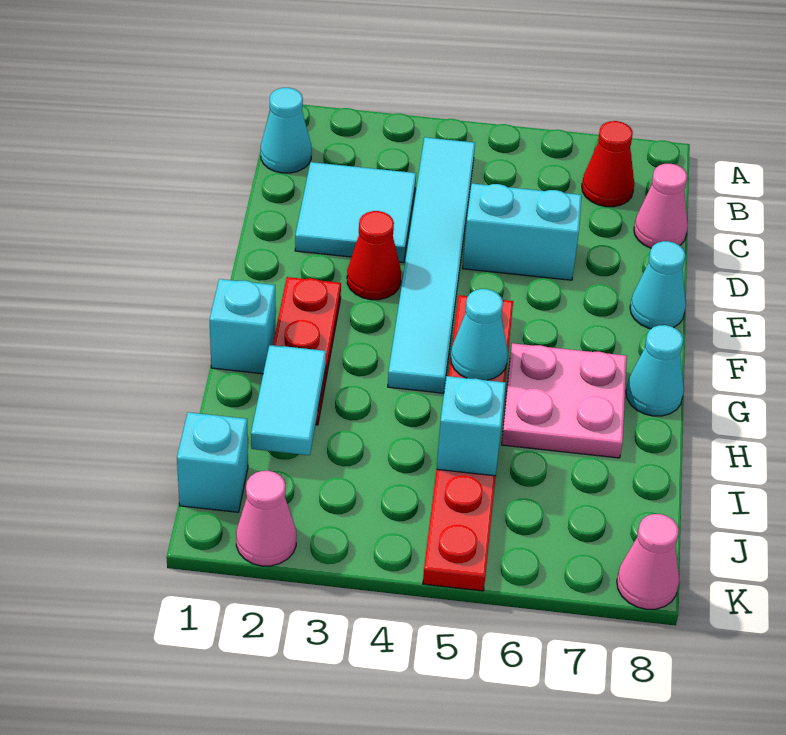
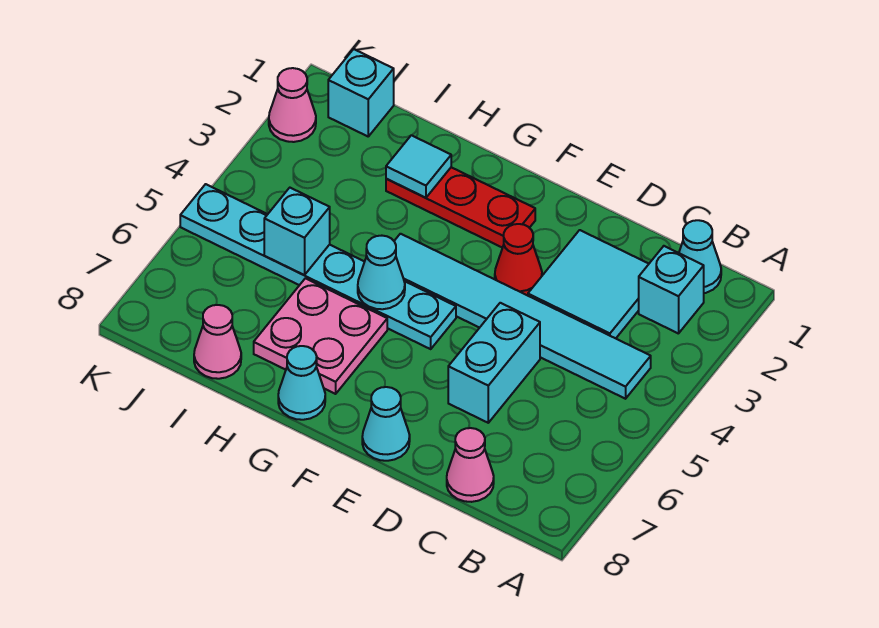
red cone B7 level 1 -> none
red plate F5:K5 level 1 -> cyan plate F5:K5 level 1
cyan brick G1 level 1 -> cyan brick B2 level 1
cyan tile H2:I2 level 2 -> cyan tile H2 level 2
pink cone K8 level 1 -> pink cone I8 level 1

